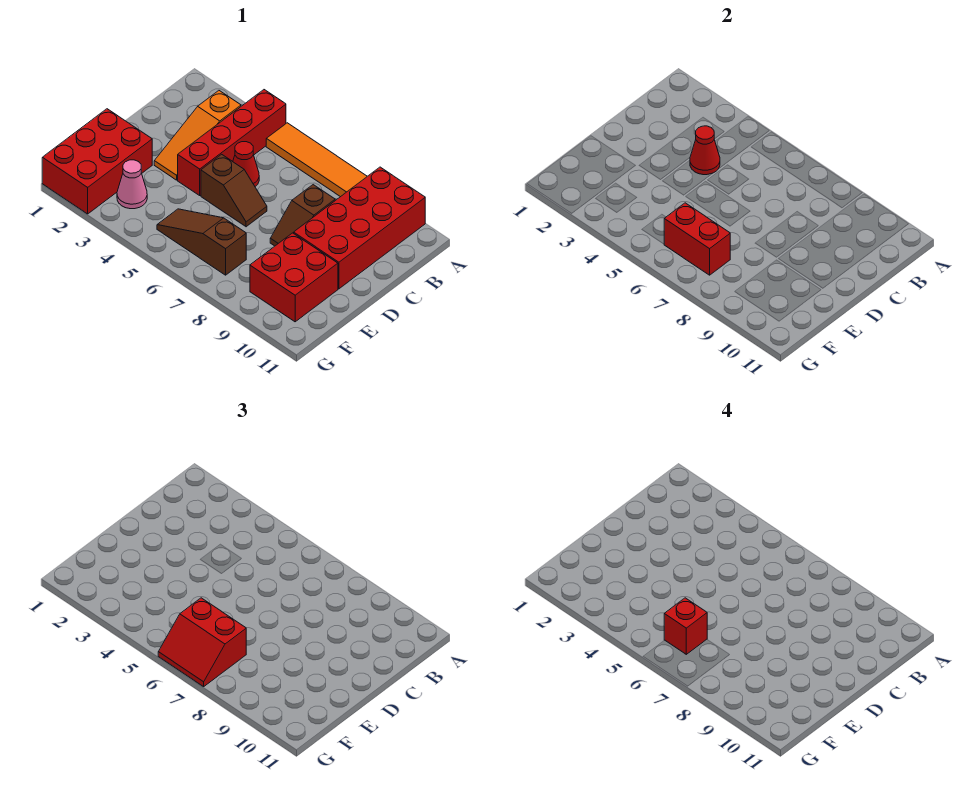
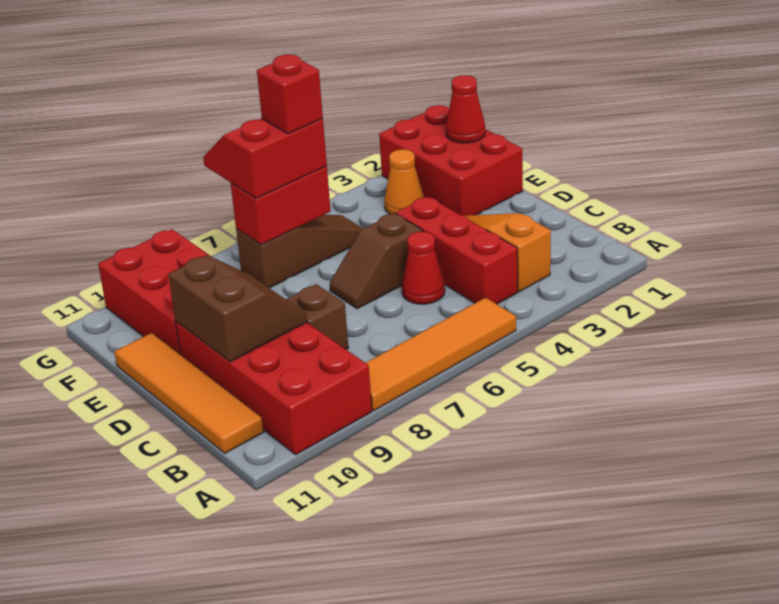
red brick A4:D4 level 1 -> red brick B4:D4 level 1
none -> orange tile B11:E11 level 1
red cone C4 level 2 -> red cone F1 level 2
none -> brown slope C9:D10 level 2 top 10
red brick E9:F10 level 1 -> red brick E9:G10 level 1
pink cone F3 level 1 -> orange cone F3 level 1

